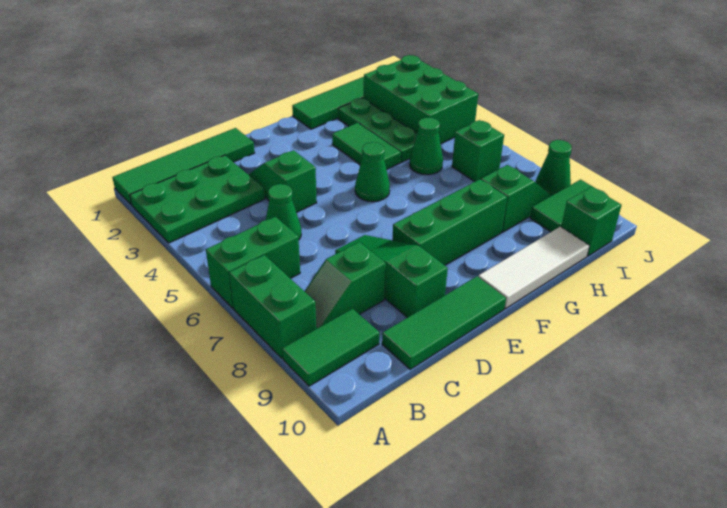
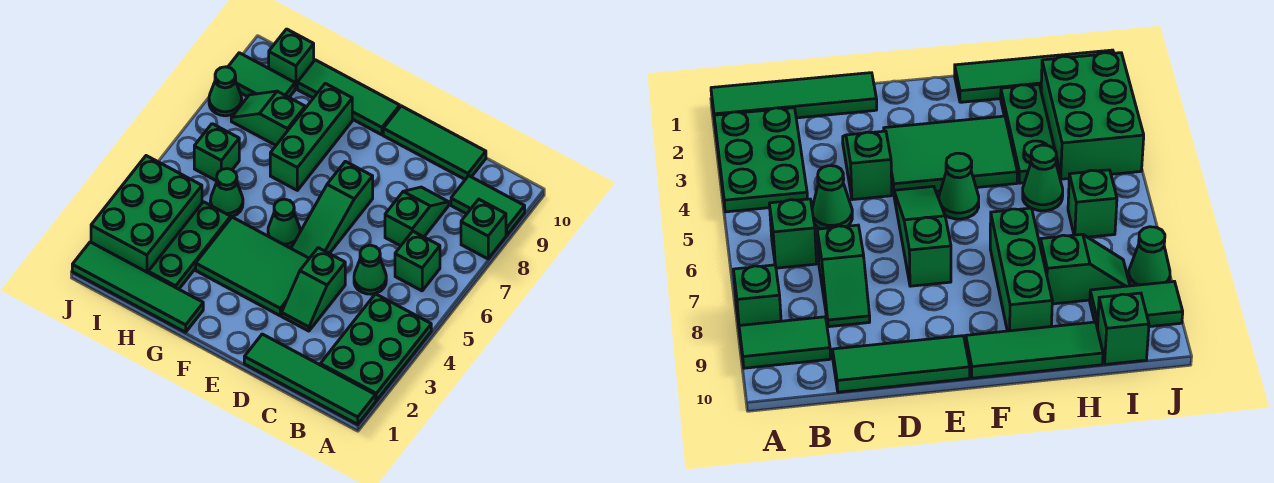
green plate A2:C3 level 1 -> green plate A2:B4 level 1
green brick A6:B6 level 1 -> green brick B6 level 1
green brick A7:A8 level 1 -> green brick A8 level 1
green slope B8:C8 level 1 top C -> green slope C7:C8 level 1 top 7
green slope D7:D9 level 1 top 9 -> green slope E5:E7 level 1 top 7
green brick E8:G8 level 1 -> green brick G7:G9 level 1
white tile F10:H10 level 1 -> green tile F10:H10 level 1
green tile G3:G4 level 1 -> green tile E3:G4 level 1

